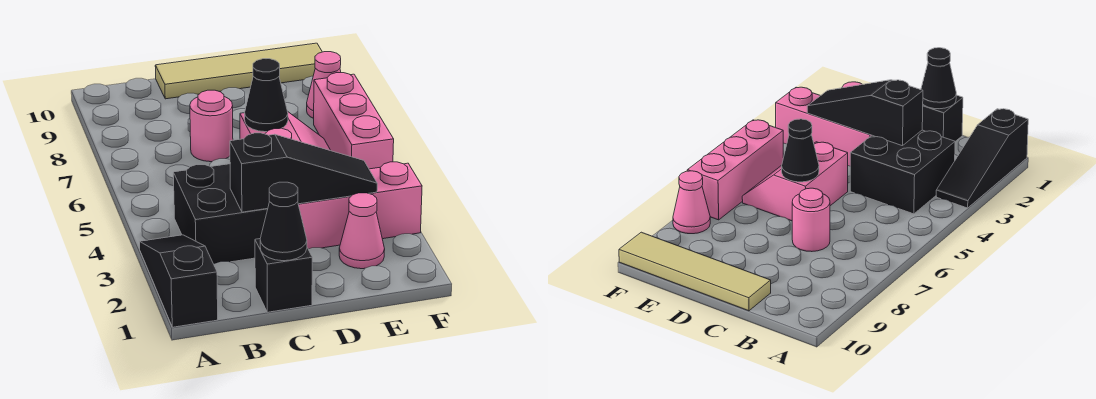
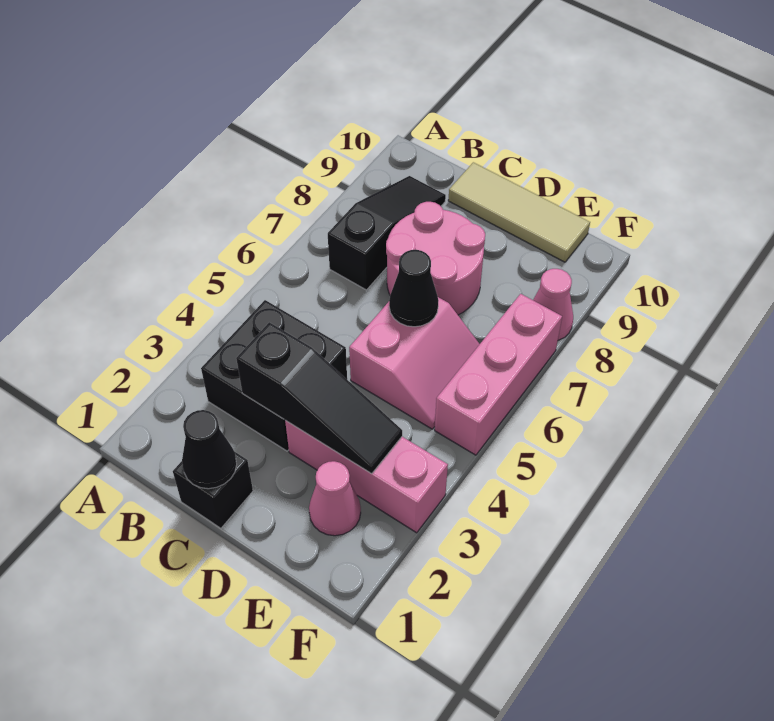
black slope A1:A3 level 1 top 1 -> black slope B7:B9 level 1 top 7
pink round brick C7 level 1 -> pink round brick C7:D8 level 1
tan tile C10:F10 level 1 -> tan tile C10:E10 level 1

